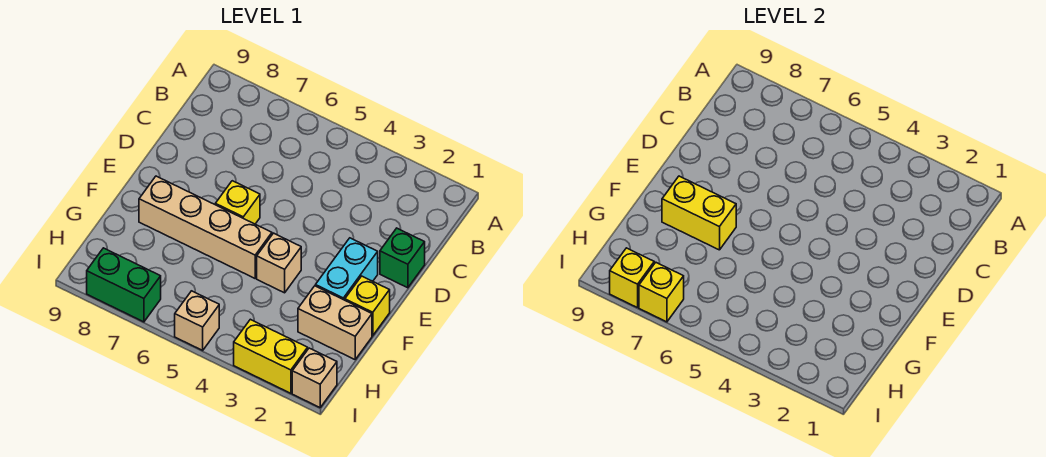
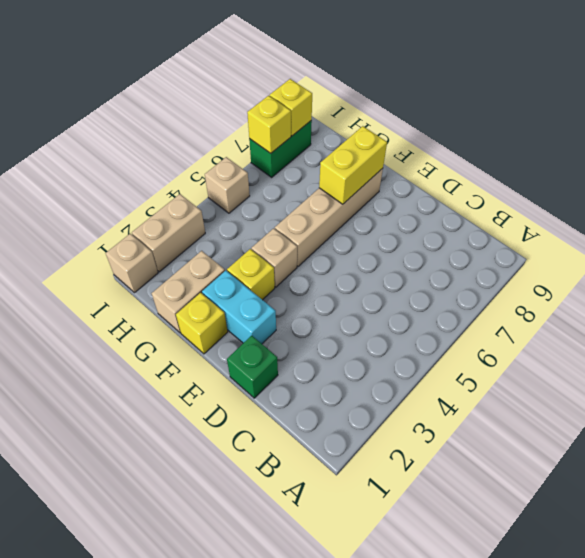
yellow brick E6 level 1 -> yellow brick F3 level 1
yellow brick I2:I3 level 1 -> tan brick I2:I3 level 1

